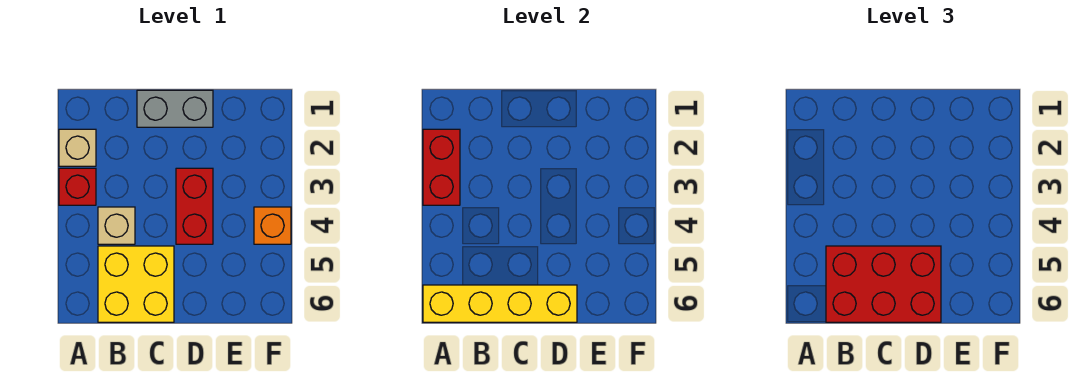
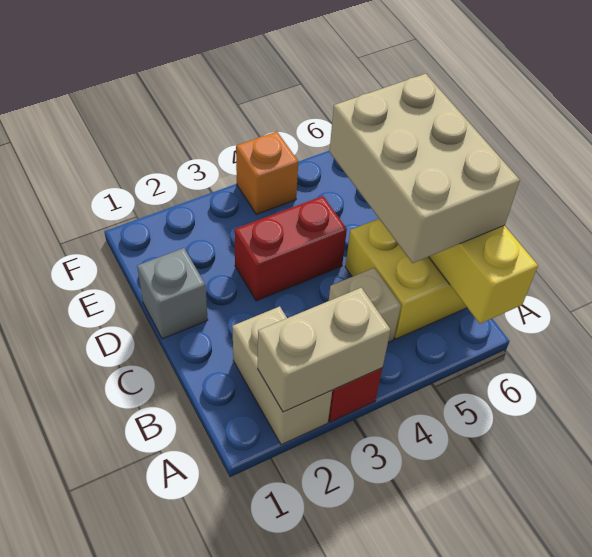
tan brick A2 level 1 -> tan brick A2:B2 level 1
red brick A2:A3 level 2 -> tan brick A2:A3 level 2
red brick B5:D6 level 3 -> tan brick B5:D6 level 3
grey brick C1:D1 level 1 -> grey brick D1 level 1

